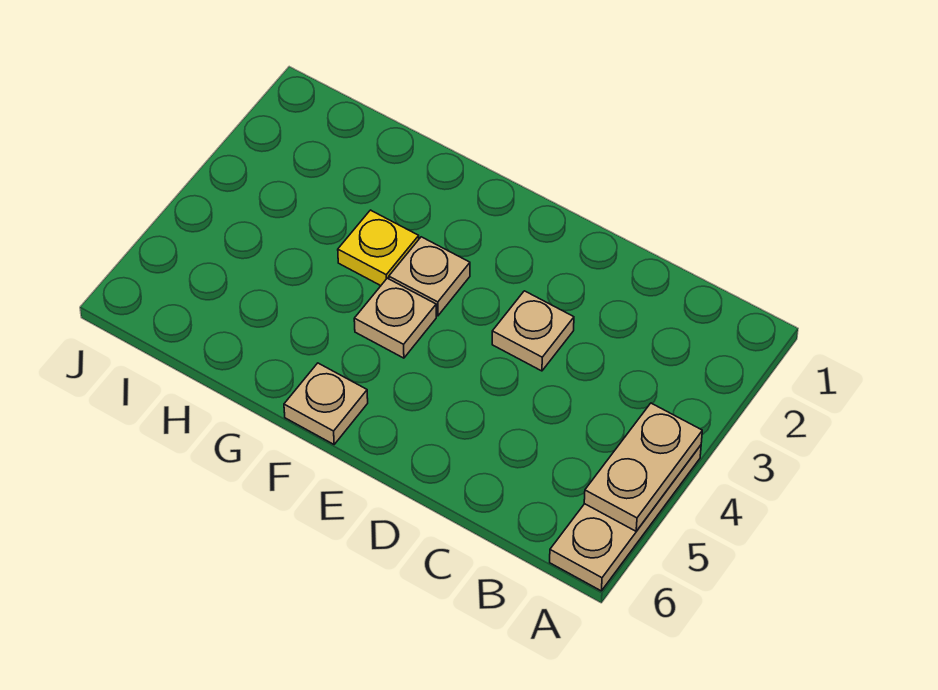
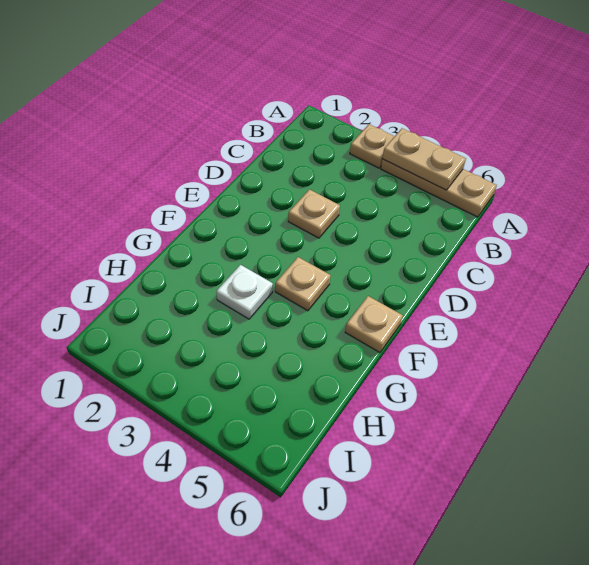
tan plate F3 level 1 -> tan plate A3 level 1
yellow plate G3 level 1 -> white plate G3 level 1

